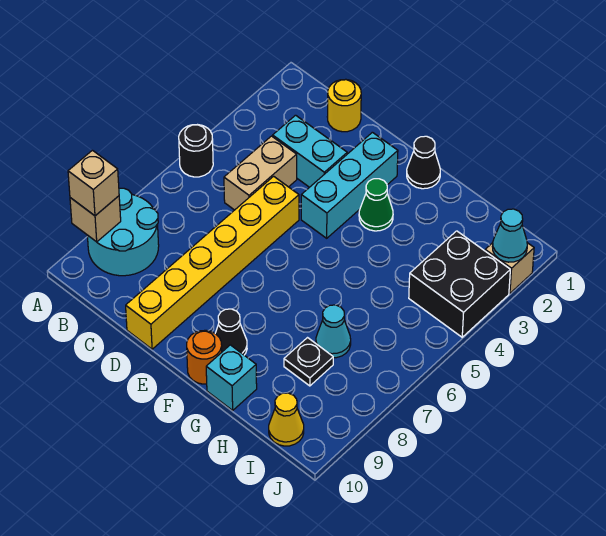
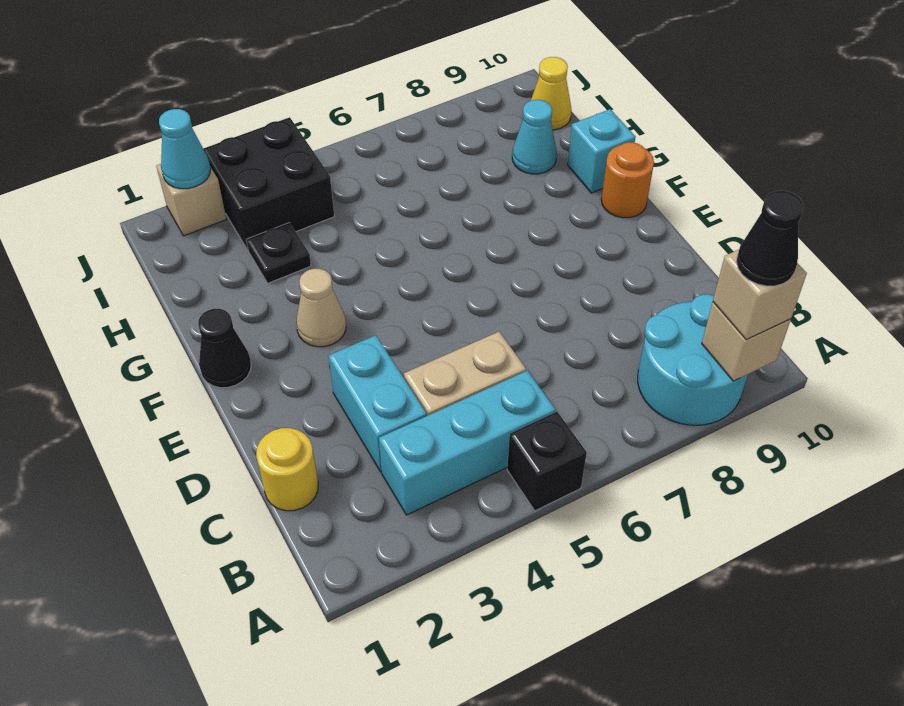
black round brick A5 level 1 -> black brick A5 level 1
yellow brick D5:D10 level 1 -> none
cyan brick E2:E4 level 1 -> cyan brick B3:B5 level 1
green cone F3 level 1 -> tan cone F3 level 1
black cone F9 level 1 -> black cone A9 level 4
cyan cone H7 level 1 -> cyan cone H9 level 1
black plate H8 level 1 -> black plate H3 level 1

